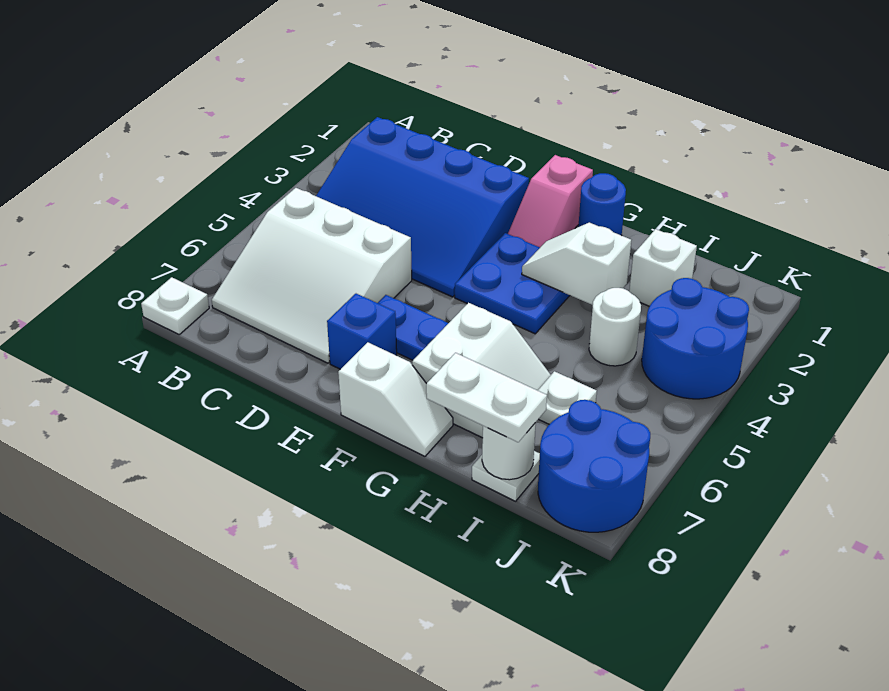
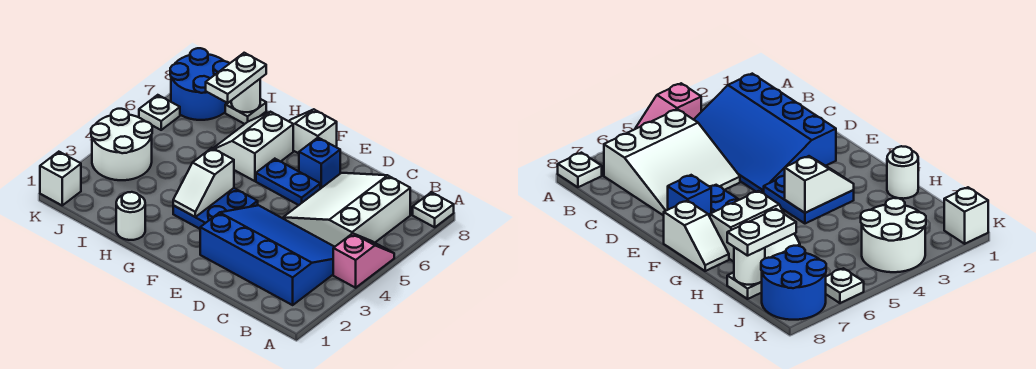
white slope B5:D7 level 1 top 5 -> white slope B5:D7 level 1 top B
pink slope F1:F2 level 1 top 1 -> pink slope A4:A5 level 1 top 4
blue round brick G1 level 1 -> none
white slope G3:H3 level 2 top H -> white slope G3:G4 level 2 top 4
white plate H8:I8 level 3 -> white plate I7:I8 level 3
white brick I2 level 1 -> white brick K1 level 1
white round brick I4 level 1 -> white round brick H1 level 1
white plate I6 level 1 -> white plate K6 level 1
blue round brick J3:K4 level 1 -> white round brick J3:K4 level 1

